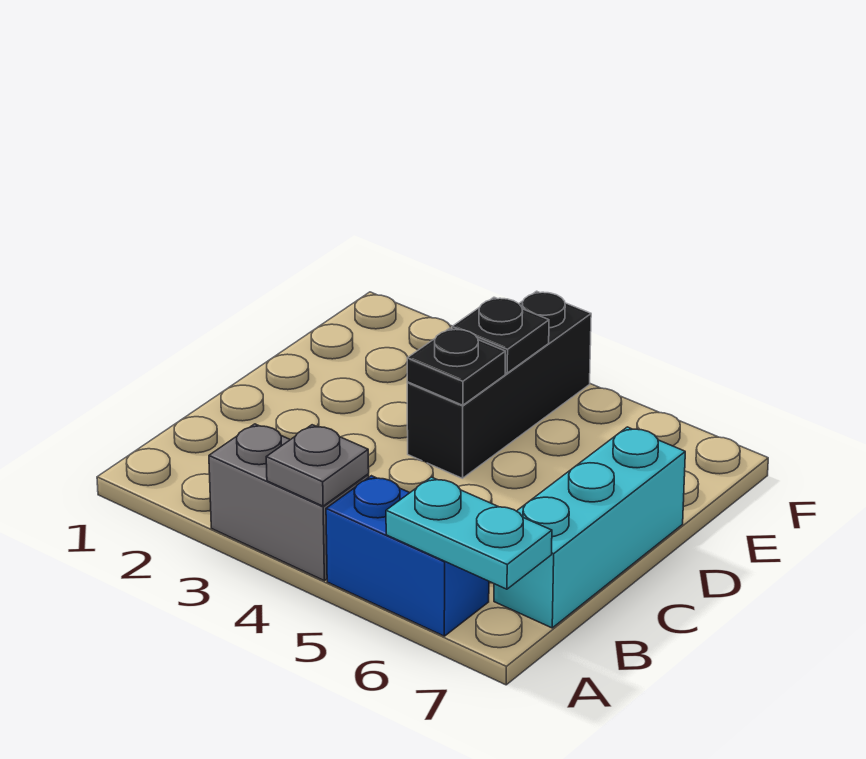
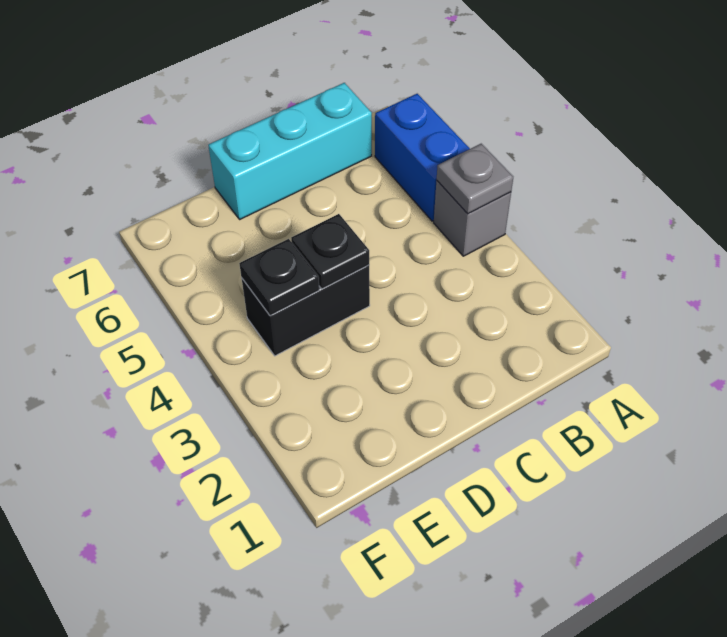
grey brick A3:A4 level 1 -> grey brick A4 level 1
cyan plate A6:A7 level 2 -> none
black brick D4:F4 level 1 -> black brick D4:E4 level 1

